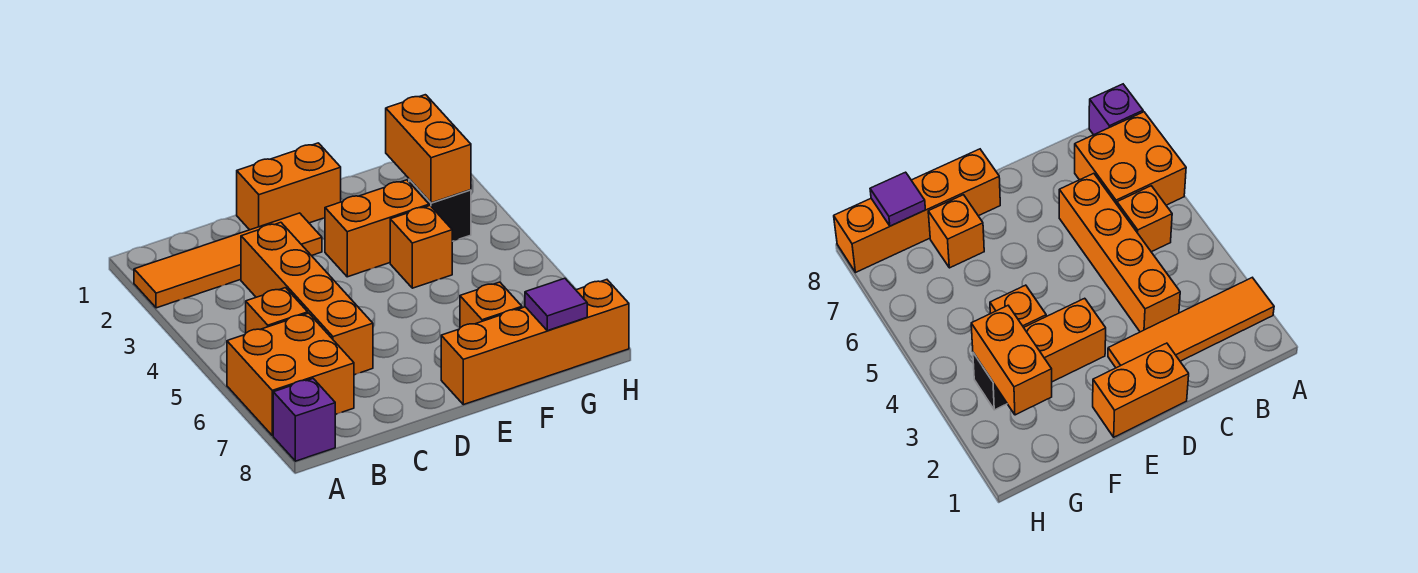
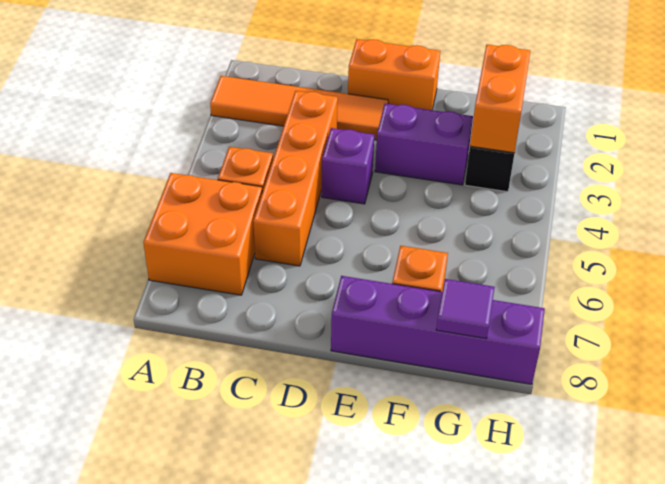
purple brick A8 level 1 -> purple brick D4 level 1
orange brick E3:F3 level 1 -> purple brick E3:F3 level 1
orange brick E8:H8 level 1 -> purple brick E8:H8 level 1
orange brick F4 level 1 -> none

